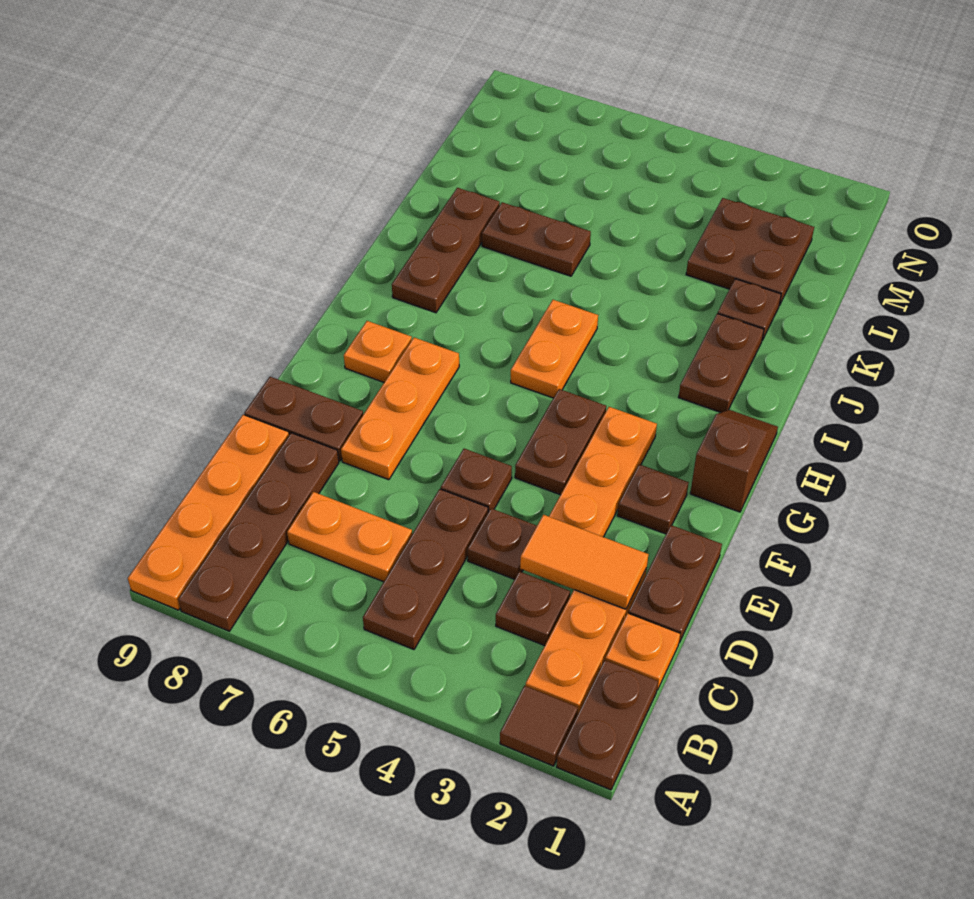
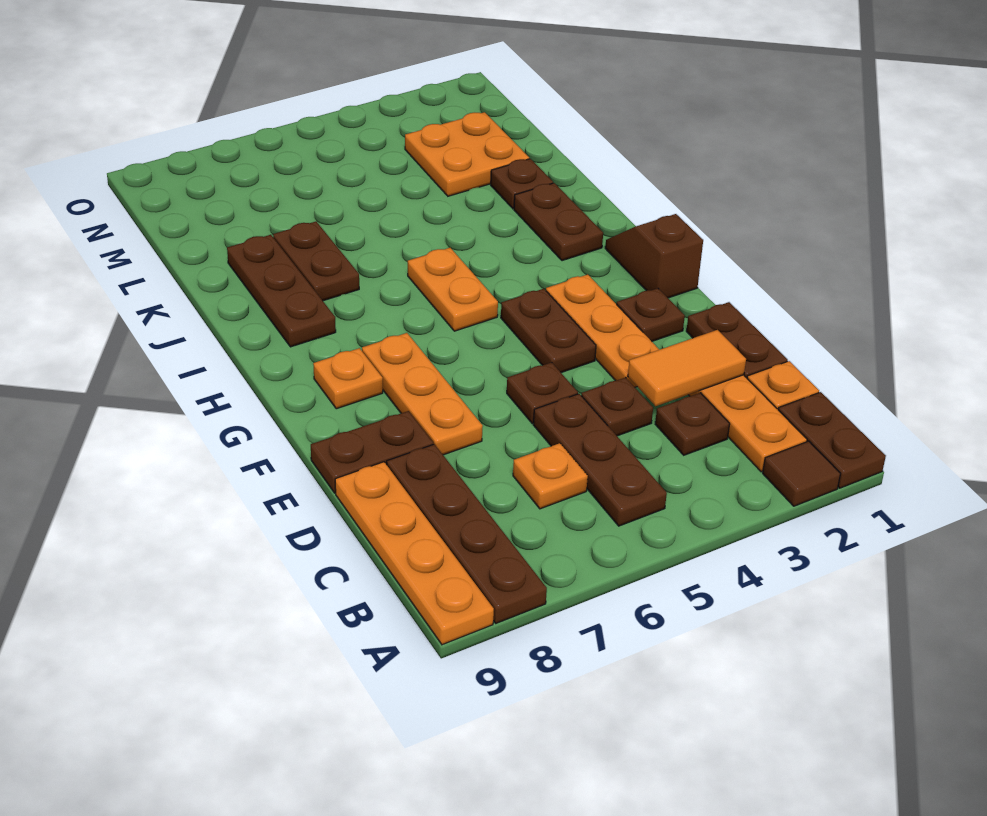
orange plate C6:C7 level 1 -> orange plate C6 level 1
brown plate K6:K7 level 1 -> brown plate J7:K7 level 1
brown plate L2:M3 level 1 -> orange plate L2:M3 level 1

